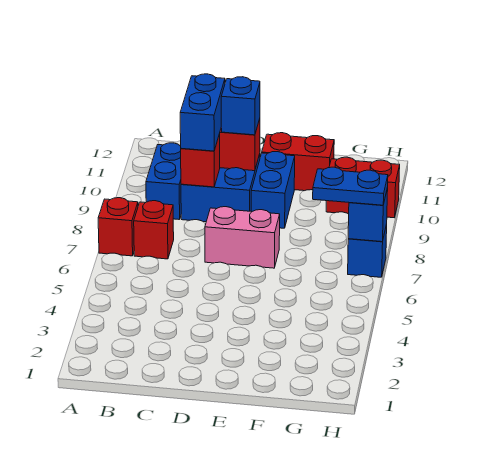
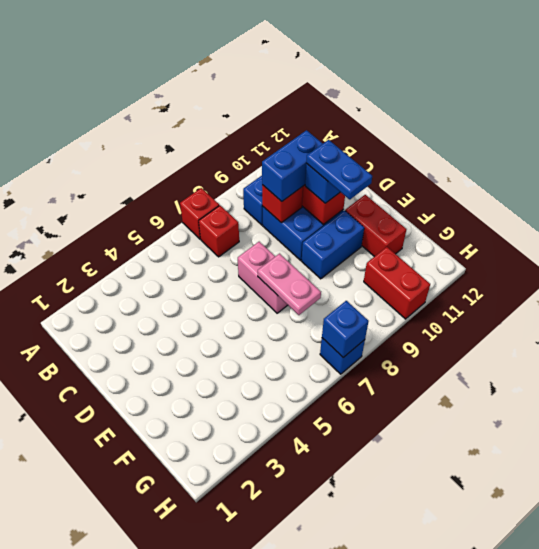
none -> pink plate E7:F7 level 2
blue plate G7:H7 level 3 -> blue plate D10:E10 level 4

